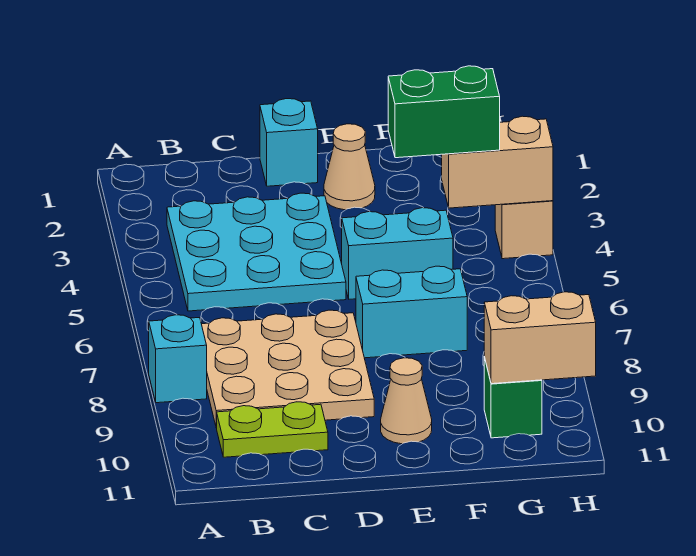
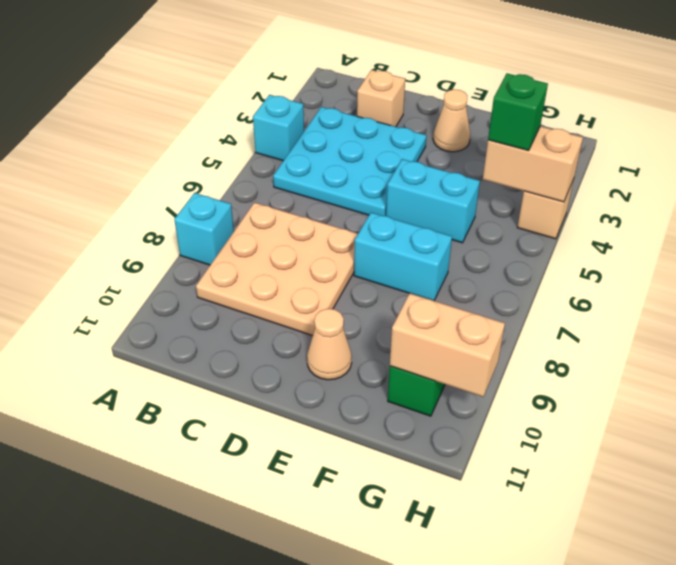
lime plate B10:C10 level 1 -> none
none -> tan brick C2 level 1
cyan brick D1 level 1 -> cyan brick A4 level 1
green brick F4:G4 level 3 -> green brick G4 level 3

